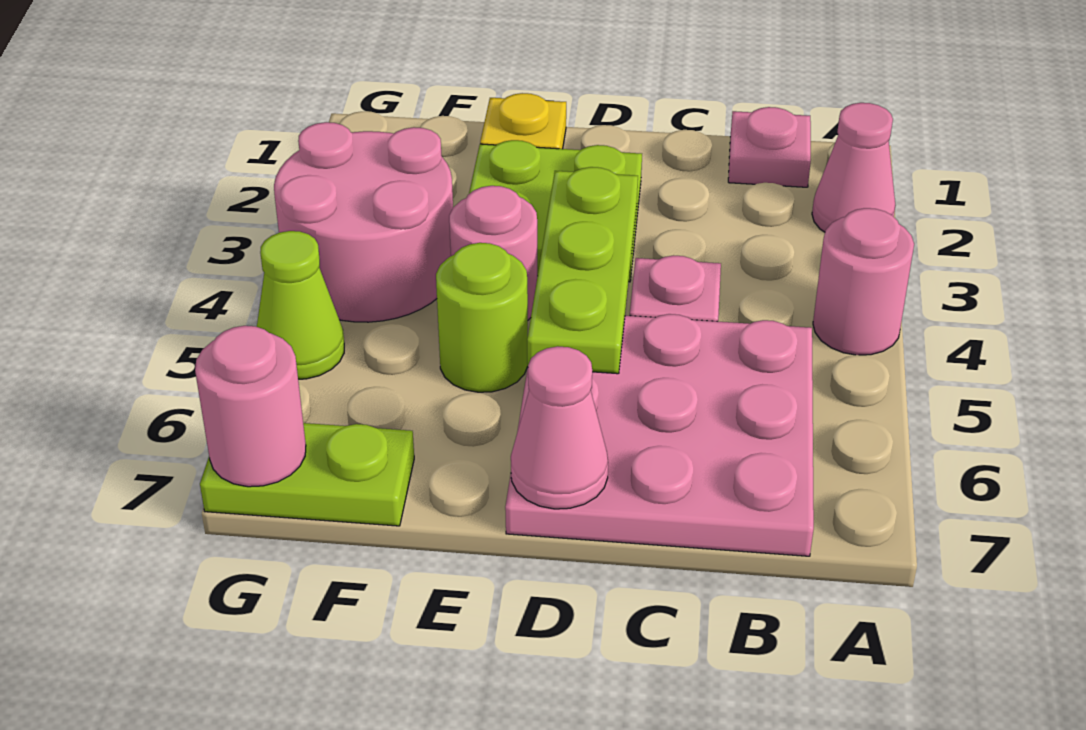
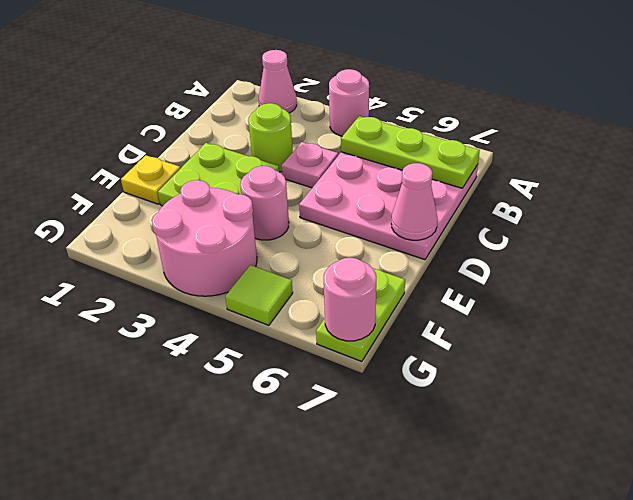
pink plate B1 level 1 -> none
lime plate D3:D5 level 2 -> lime plate B5:B7 level 2
lime round brick E5 level 1 -> lime round brick C3 level 1
lime cone G5 level 1 -> lime tile G5 level 1

